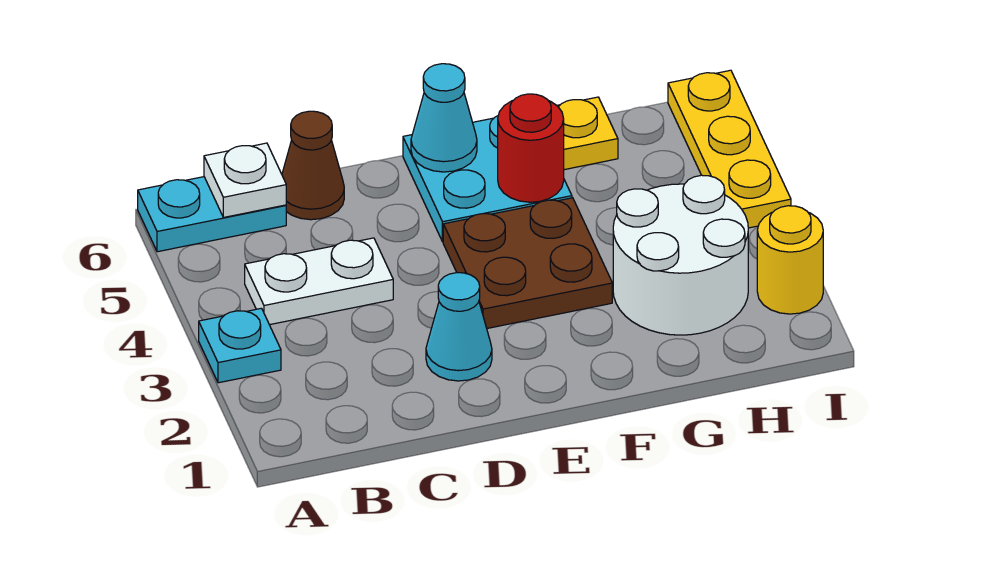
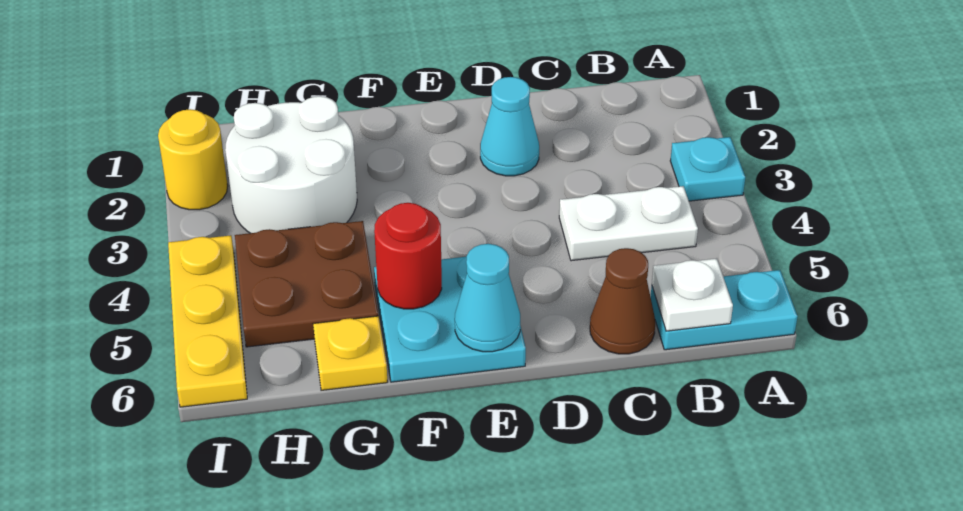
brown plate E3:F4 level 1 -> brown plate G4:H5 level 1

